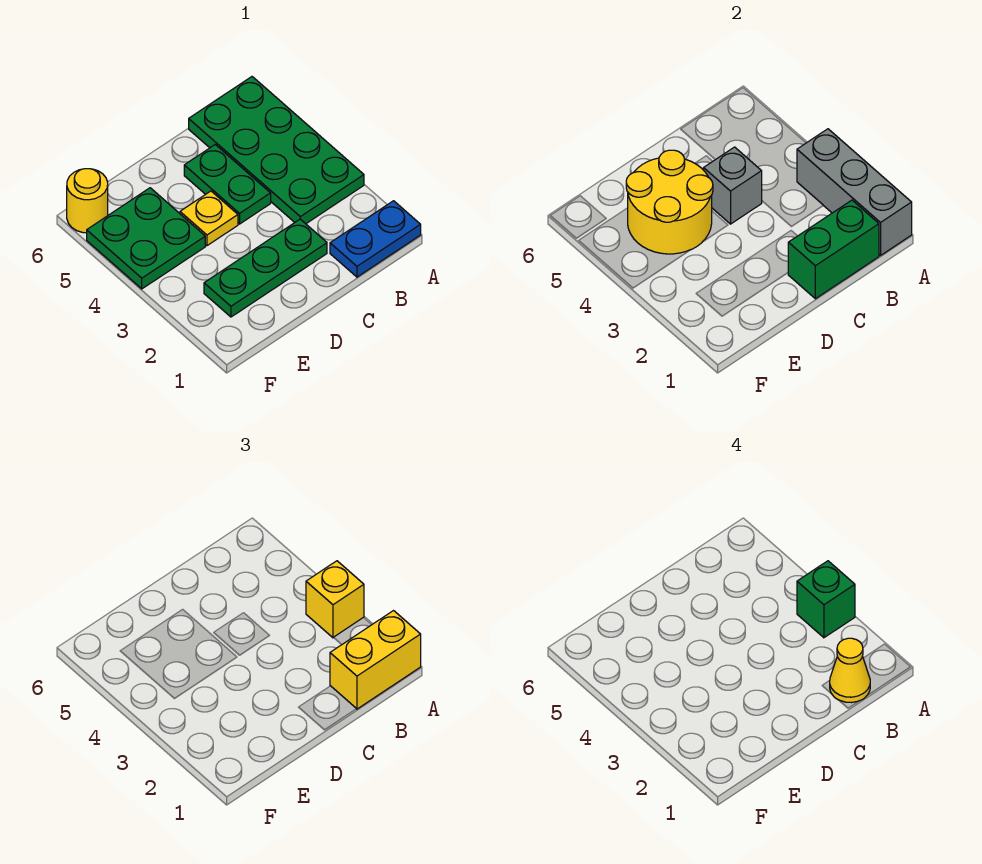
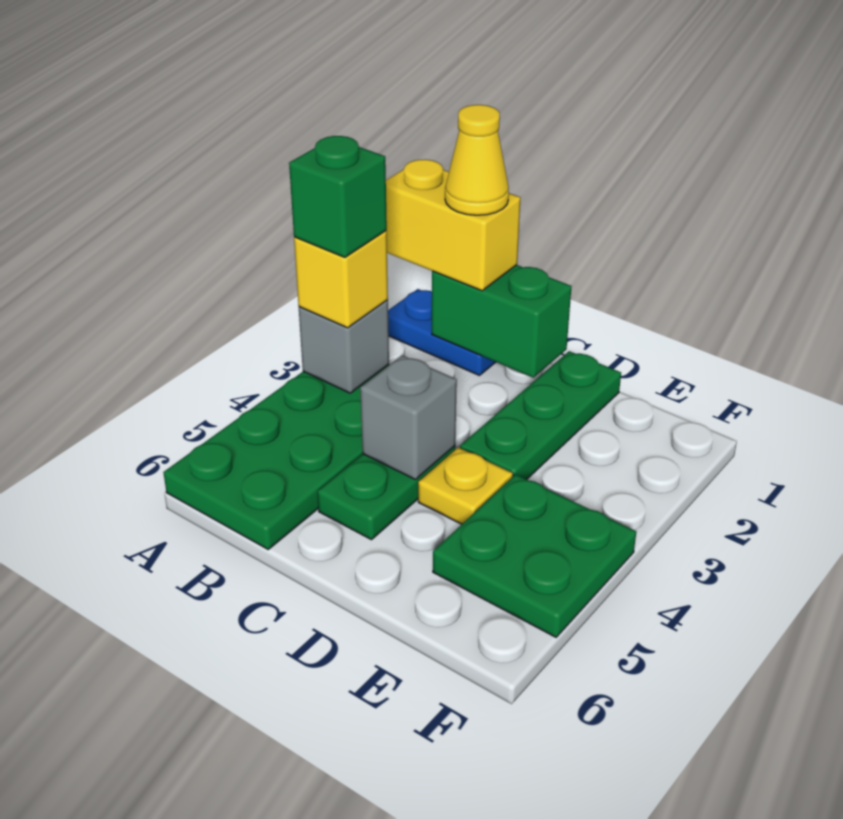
grey brick A1:A3 level 2 -> grey brick A3 level 2
green plate C2:E2 level 1 -> green plate D1:D3 level 1
yellow round brick D4:E5 level 2 -> none
yellow round brick F6 level 1 -> none

